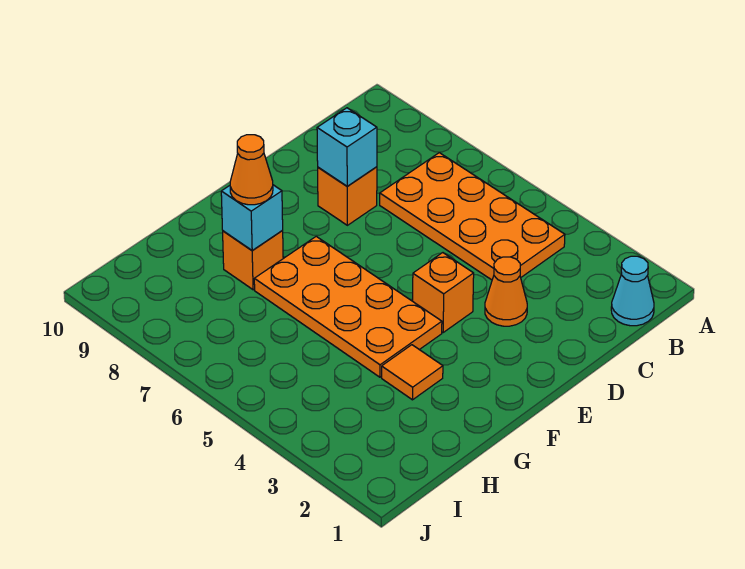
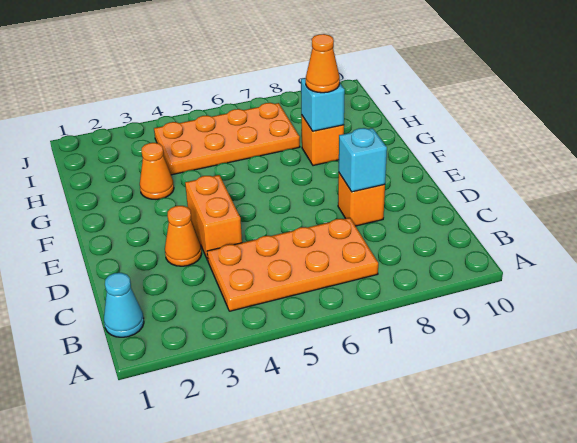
orange brick E4 level 1 -> orange brick D4:E4 level 1
orange plate F4:G7 level 1 -> orange plate H4:I7 level 1
orange tile G3 level 1 -> orange cone G3 level 1

